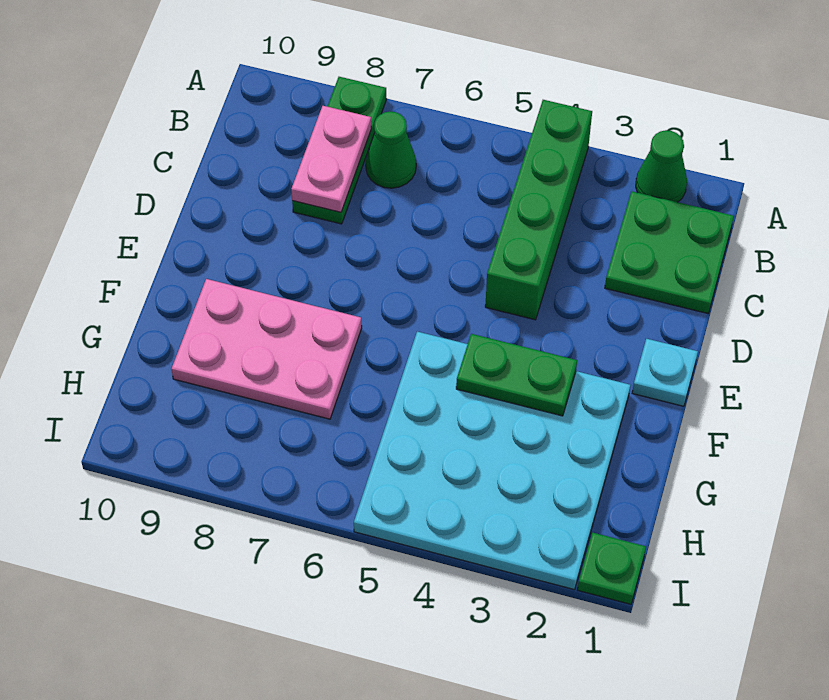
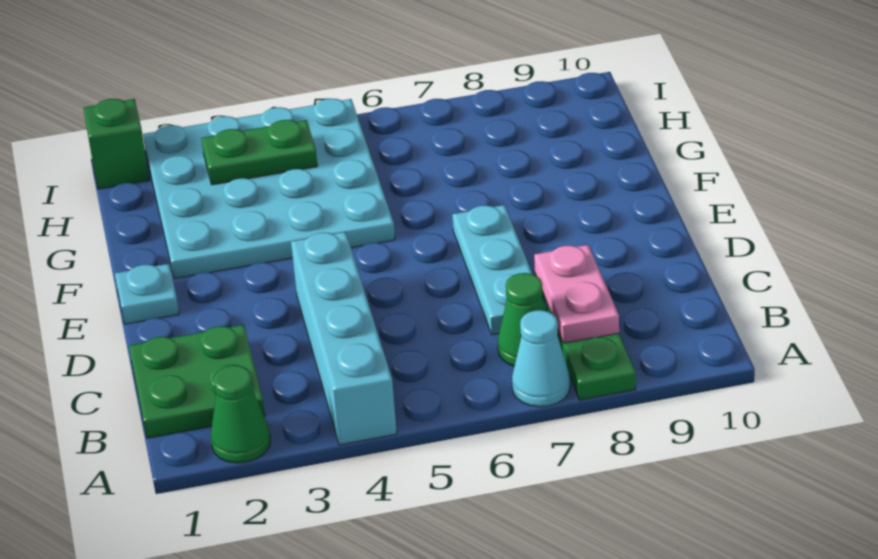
green brick A4:D4 level 1 -> cyan brick A4:D4 level 1
none -> cyan cone A7 level 1
none -> cyan plate C7:E7 level 1
green plate F3:F4 level 2 -> green plate H3:H4 level 2
pink plate F7:G9 level 1 -> none
green plate I1 level 1 -> green brick I1 level 1

